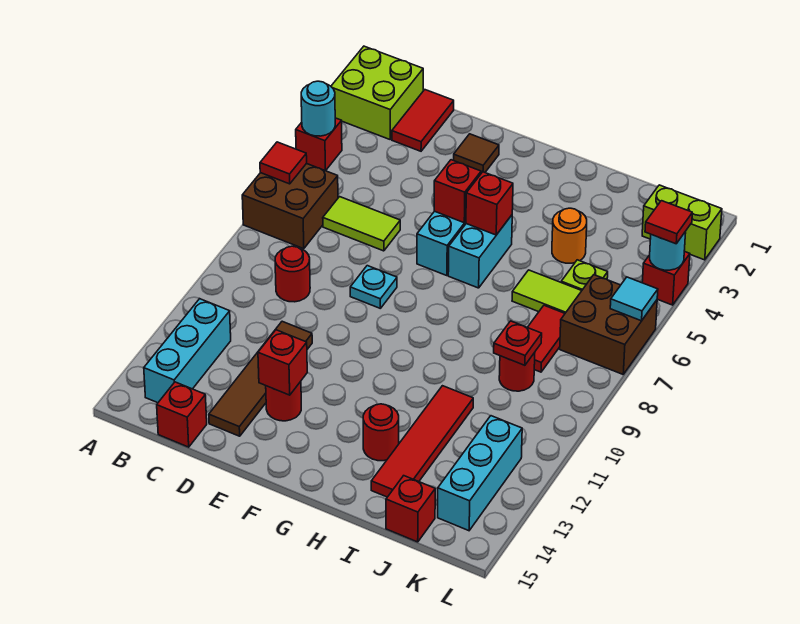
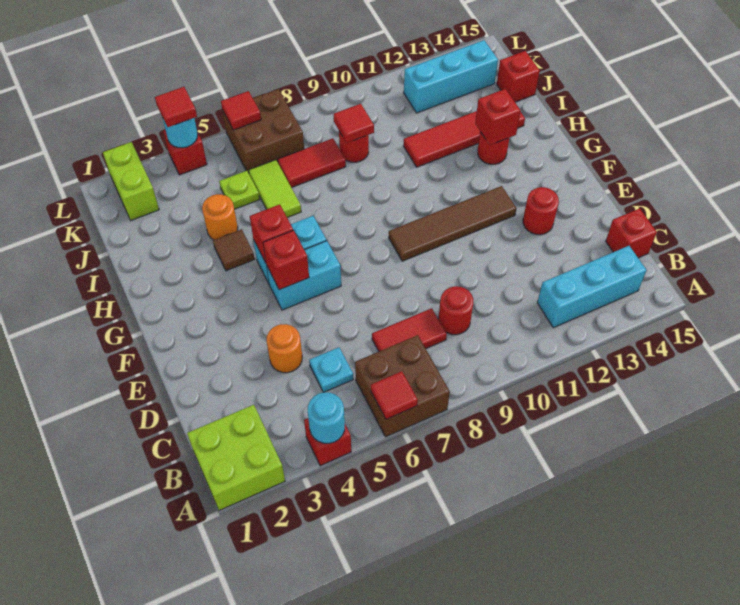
red tile C1:C2 level 1 -> red tile C7:C8 level 1
lime tile C6:D6 level 1 -> none
none -> orange round brick D4 level 1
brown tile D11:D14 level 1 -> brown tile F9:F12 level 1
brown tile E2 level 1 -> brown tile H4 level 1
cyan plate E8 level 1 -> cyan plate C5 level 1
red brick E13 level 2 -> red brick H13 level 2
red plate J9 level 2 -> red tile J9 level 2
cyan tile L6 level 2 -> red tile L6 level 2

